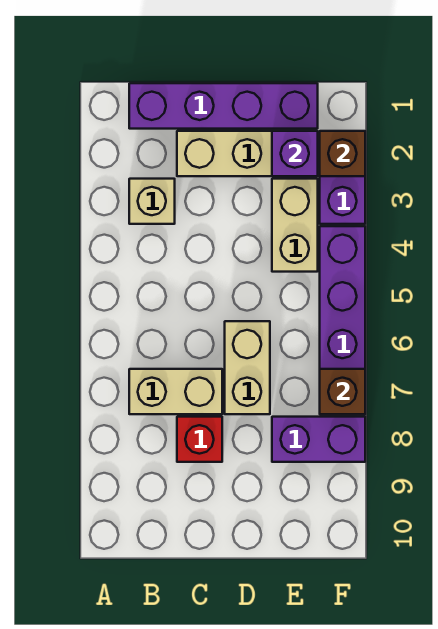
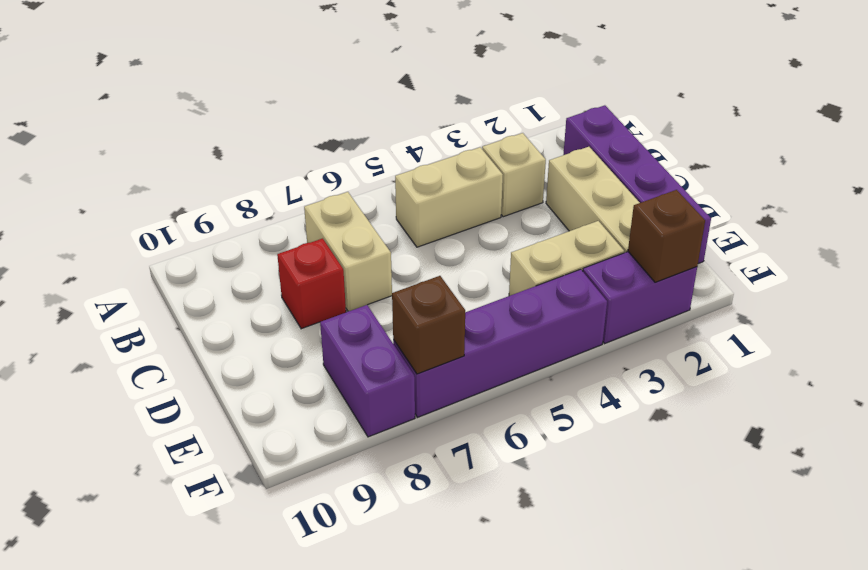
tan brick D6:D7 level 1 -> tan brick B4:B5 level 1
purple brick E2 level 2 -> none

